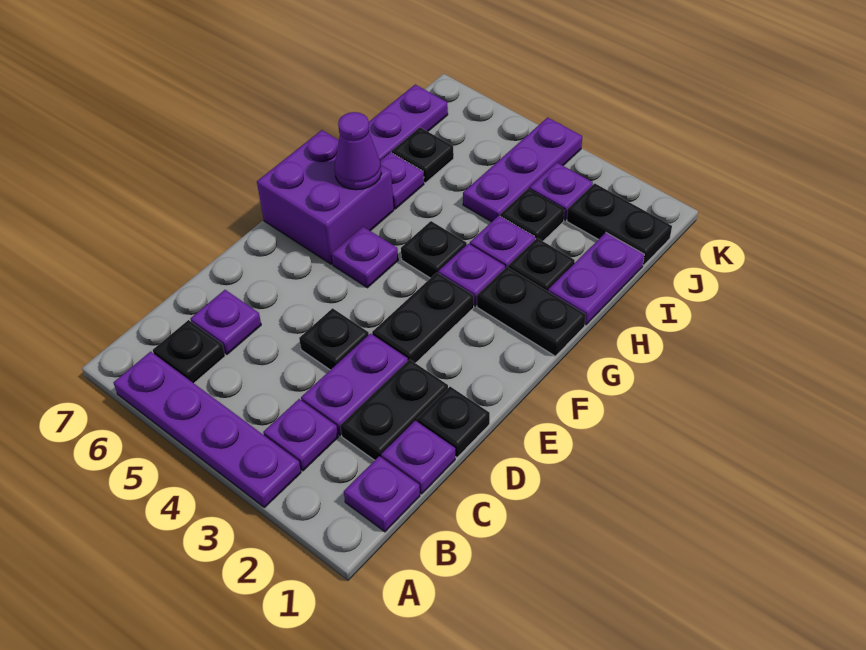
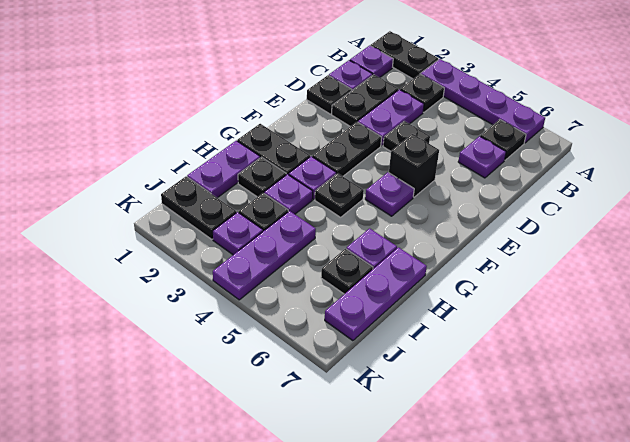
none -> black plate A1:A2 level 1
purple plate B3 level 1 -> black plate B3 level 1
none -> black brick E5 level 1
purple brick F6:G7 level 1 -> none
purple cone G6 level 2 -> none

